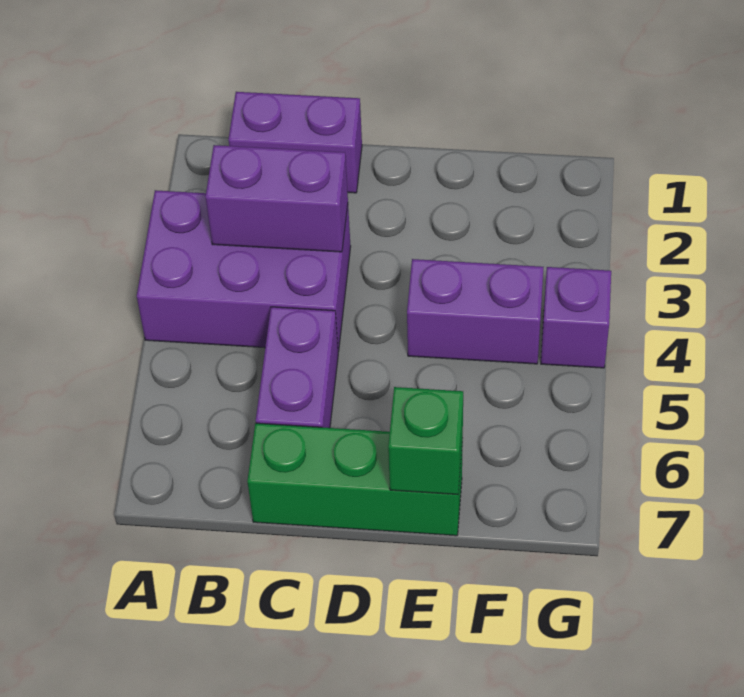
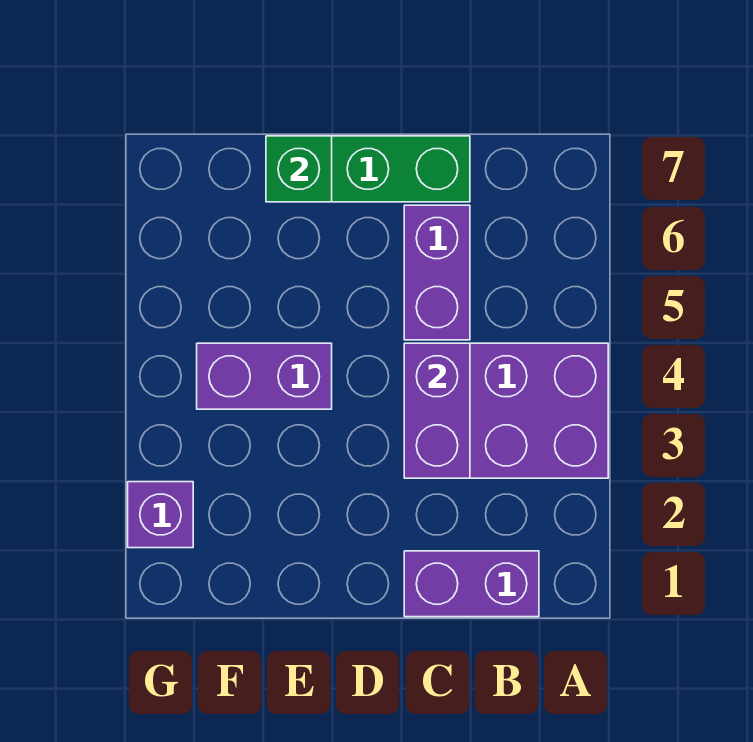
purple brick B3:C3 level 2 -> purple brick C3:C4 level 2
purple brick G4 level 1 -> purple brick G2 level 1

